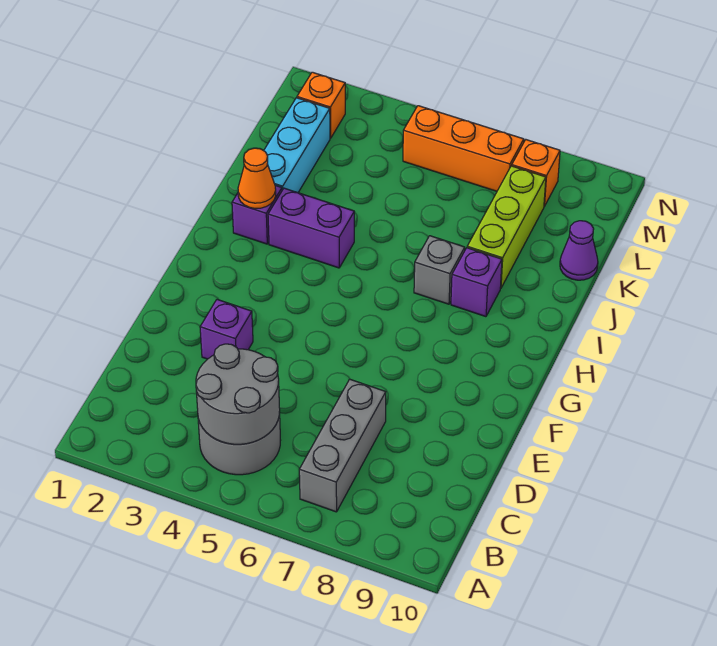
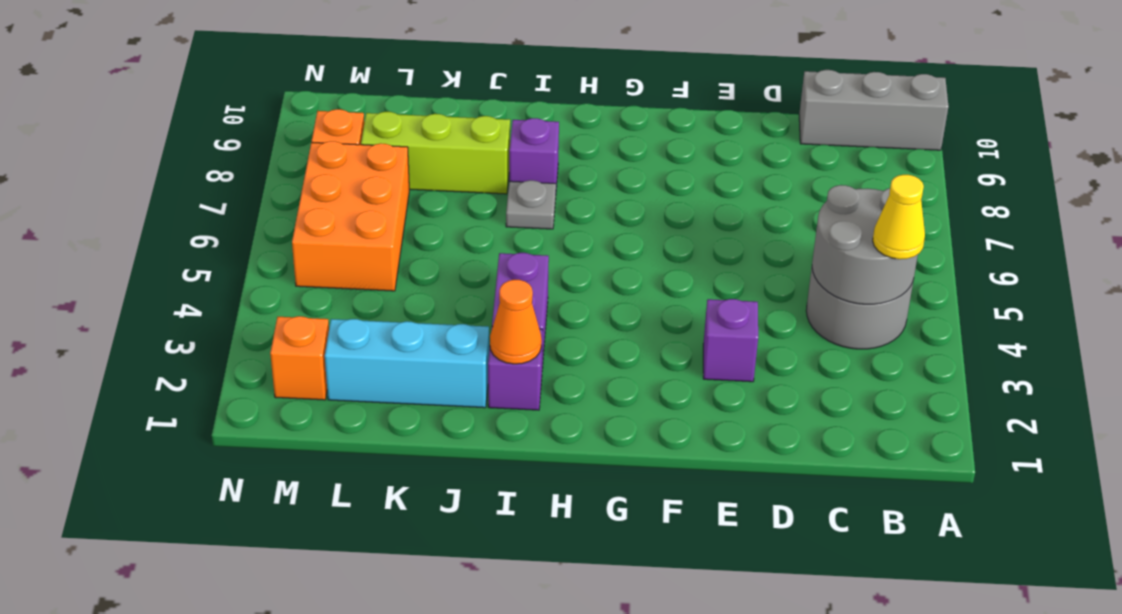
none -> yellow cone B4 level 3
grey brick B7:D7 level 1 -> grey brick A10:C10 level 1
grey brick I7 level 1 -> grey plate I7 level 1
purple cone K10 level 1 -> none
orange brick M5:M7 level 1 -> orange brick L5:M7 level 1

